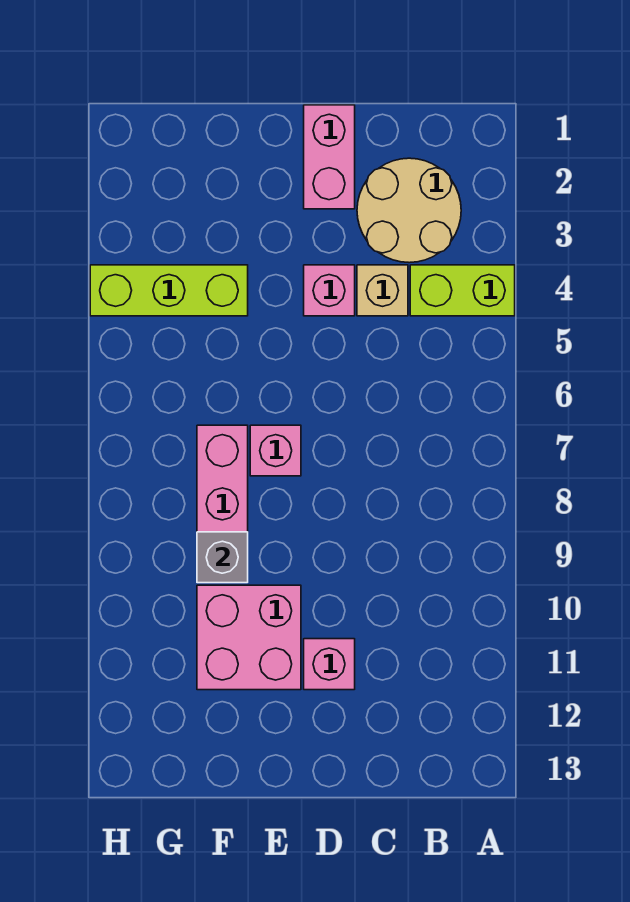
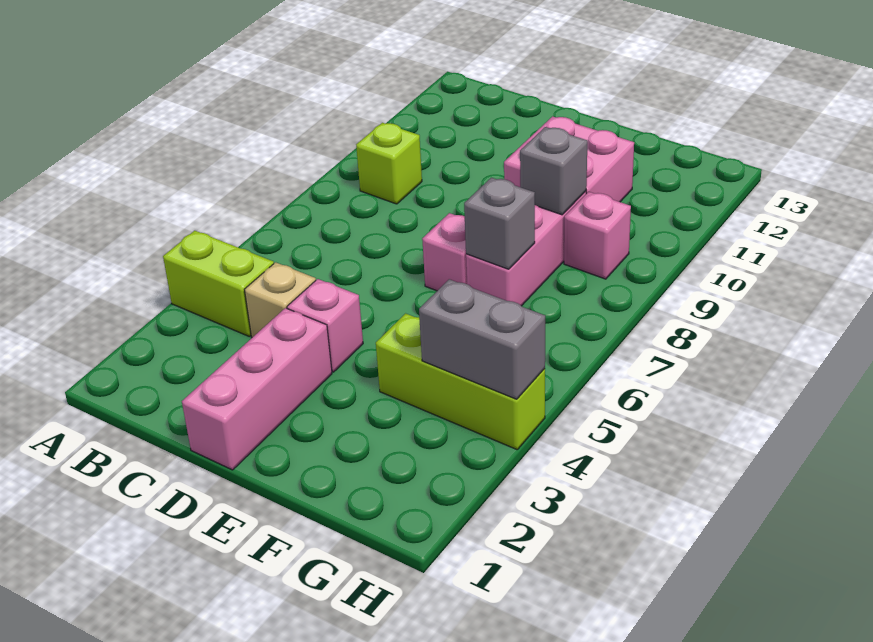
tan round brick B2:C3 level 1 -> none
none -> lime brick B9 level 1
pink brick D1:D2 level 1 -> pink brick D1:D3 level 1
pink brick D11 level 1 -> pink brick G9 level 1
none -> grey brick F7 level 2
none -> grey brick G4:H4 level 2

